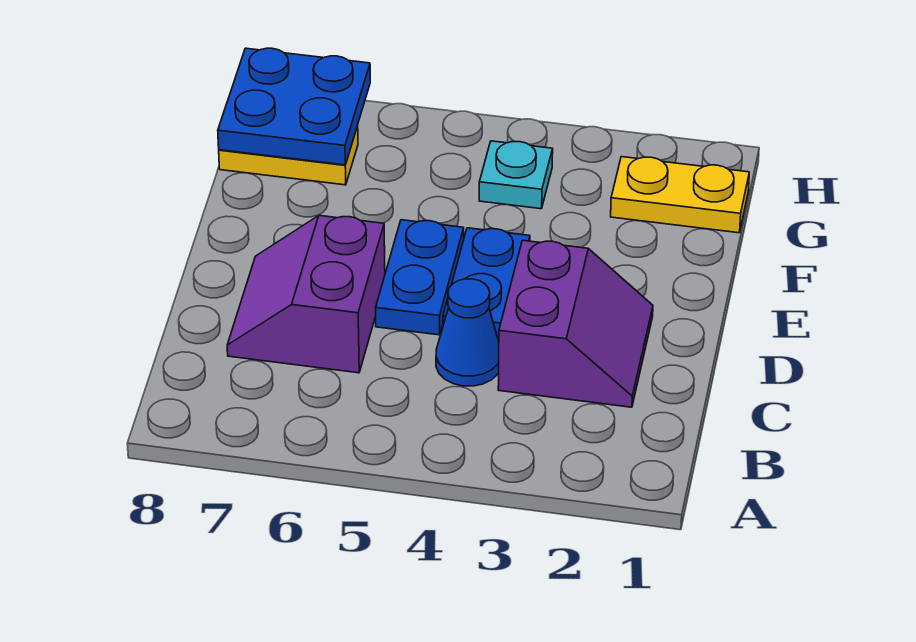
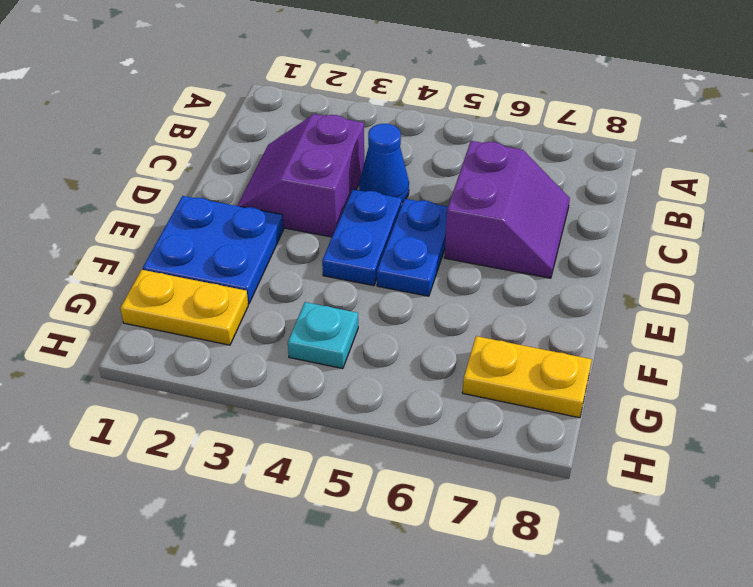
blue plate G7:H8 level 2 -> blue plate E1:F2 level 1

